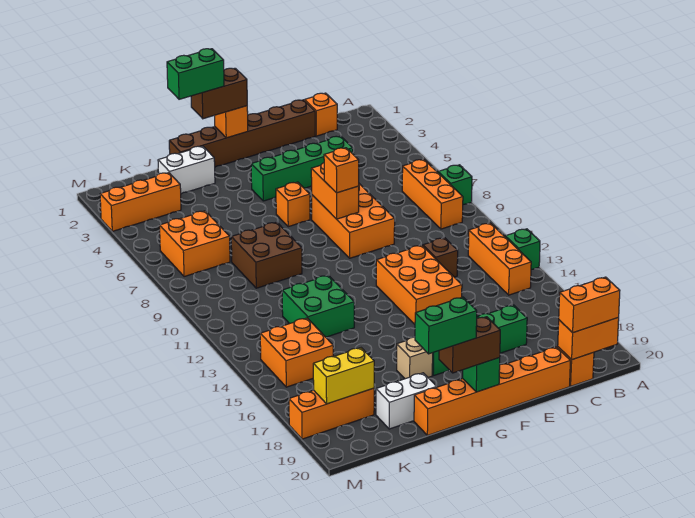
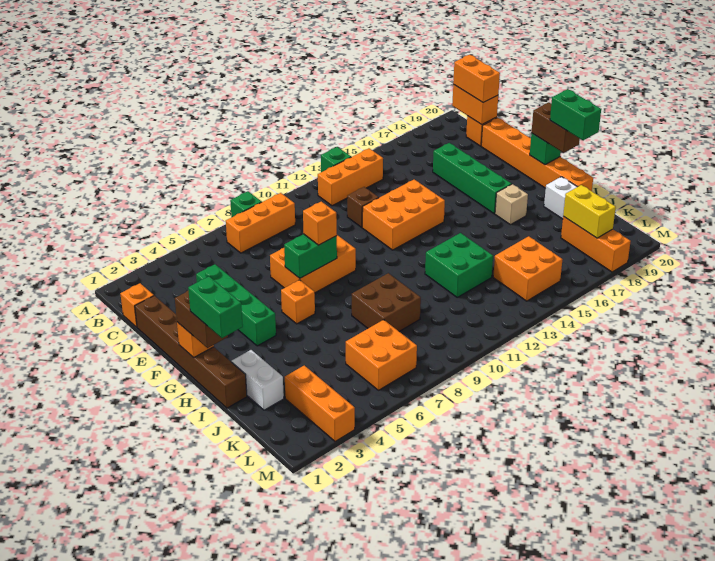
orange brick F7:F8 level 2 -> green brick F7:F8 level 2

